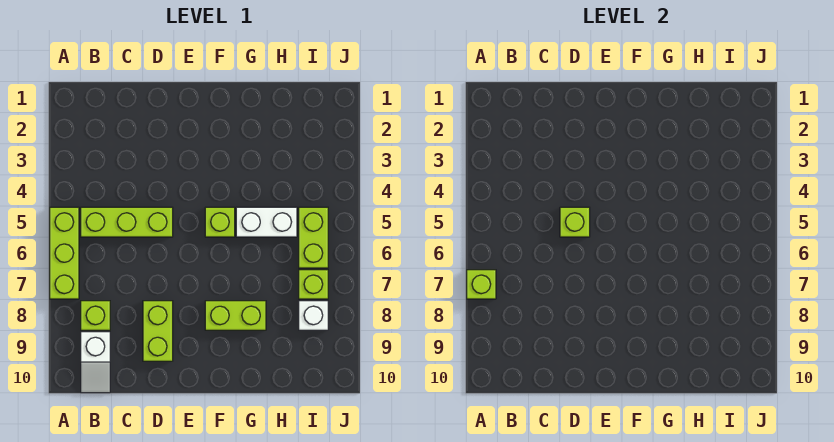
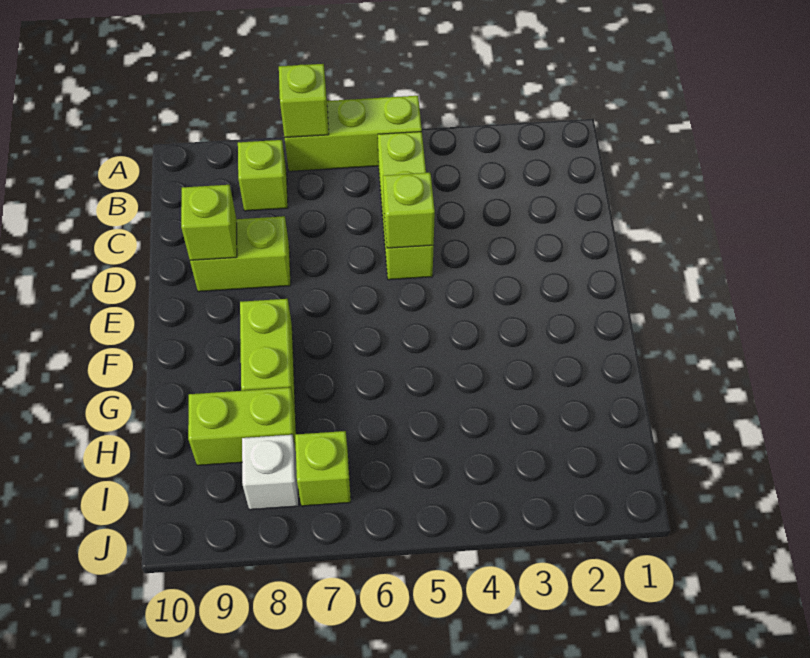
white slope B9:B10 level 1 top 9 -> none
lime brick F5 level 1 -> lime brick D9 level 2
white brick G5:H5 level 1 -> none
lime brick I5:I6 level 1 -> lime brick H8:H9 level 1

